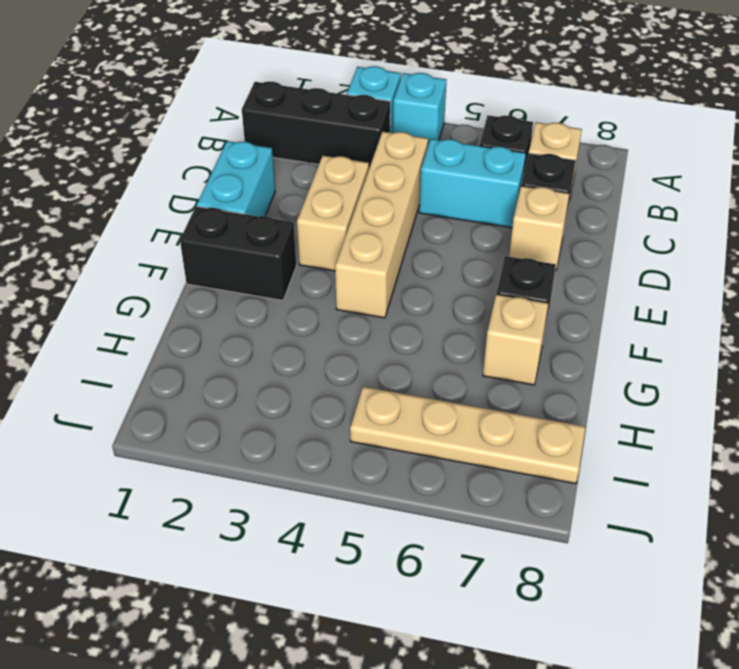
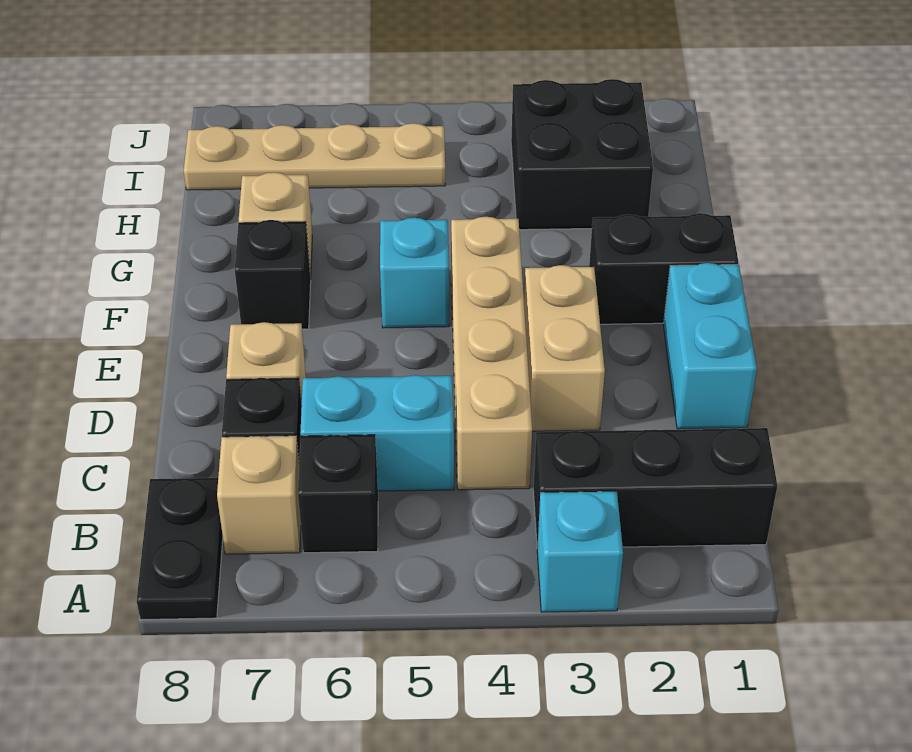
cyan brick A4 level 1 -> cyan brick F5 level 1
none -> black plate A8:B8 level 1
none -> black brick H2:I3 level 1

